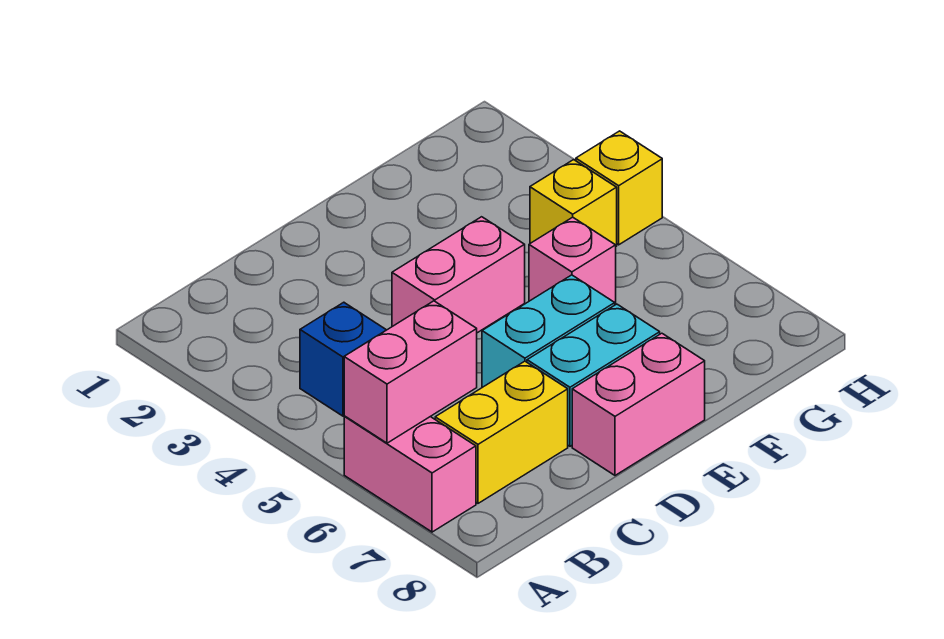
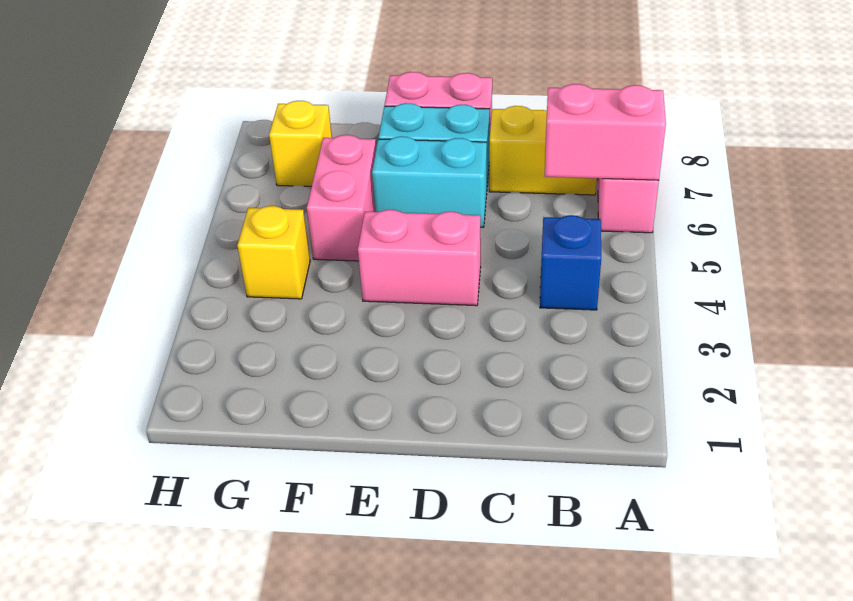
pink brick F5 level 1 -> pink brick F5:F6 level 1
yellow brick H4 level 1 -> yellow brick G7 level 1

